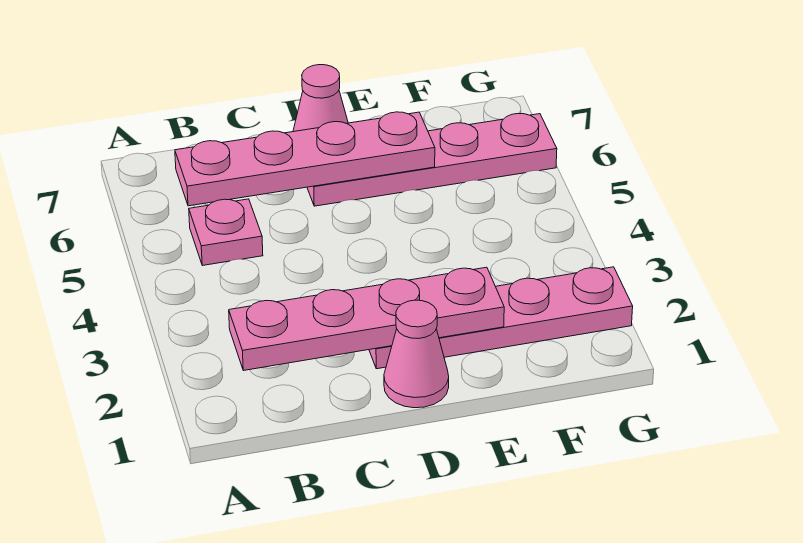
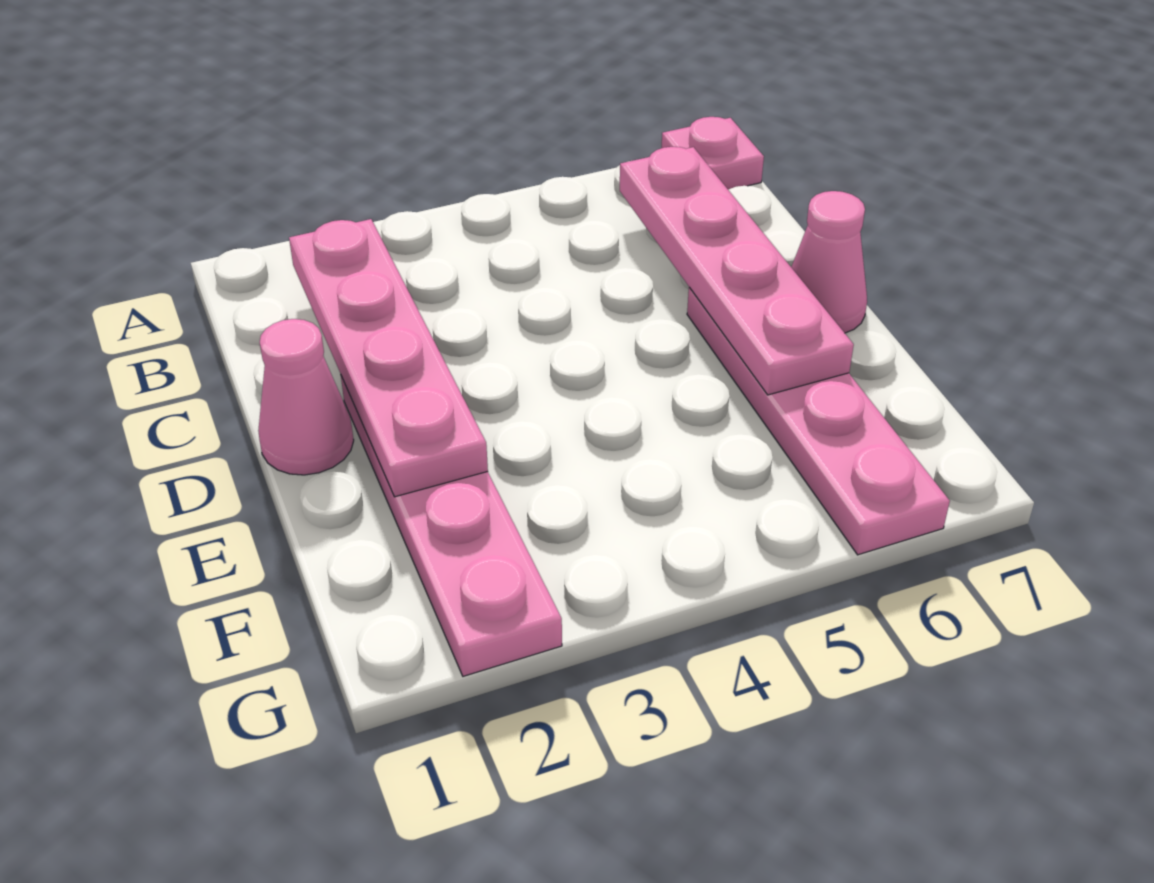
pink plate B5 level 1 -> pink plate A7 level 1

